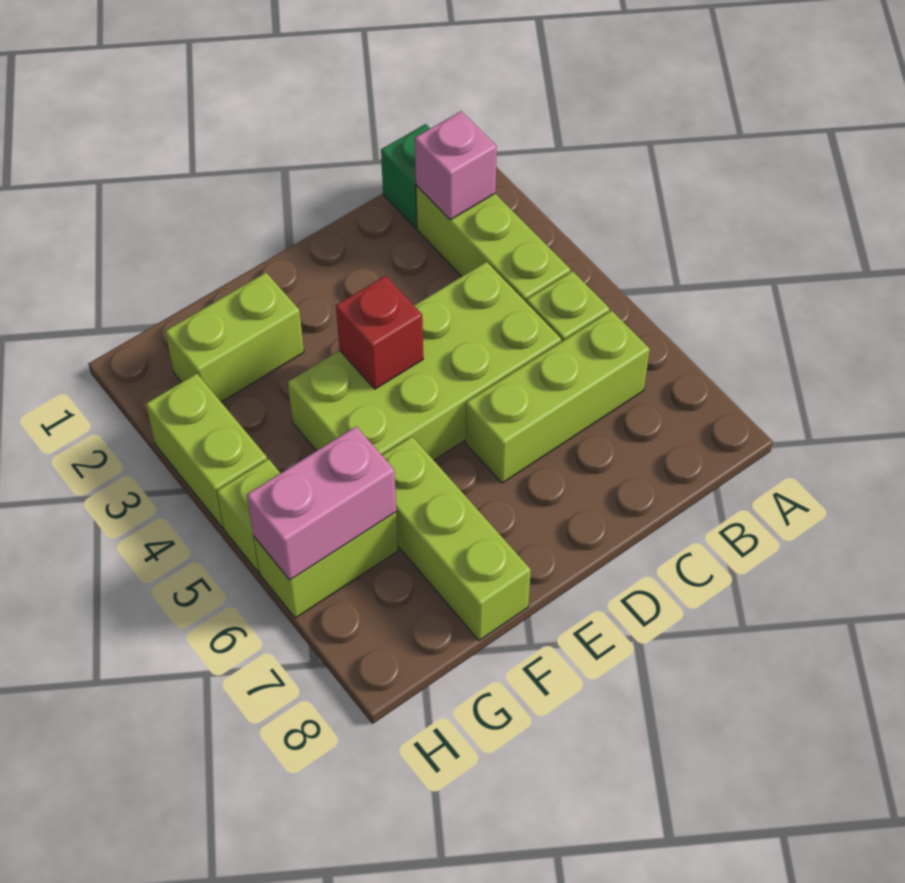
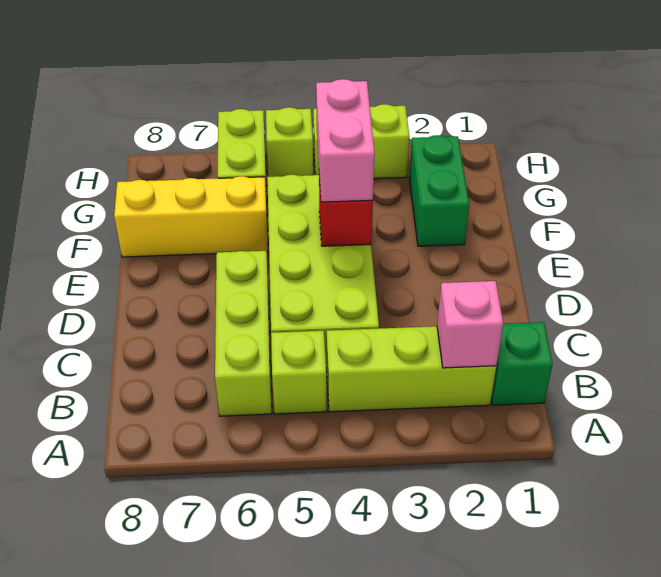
lime brick F2:G2 level 1 -> green brick F2:G2 level 1
lime brick F6:F8 level 1 -> yellow brick F6:F8 level 1
pink brick G6:H6 level 2 -> pink brick E4:F4 level 3

